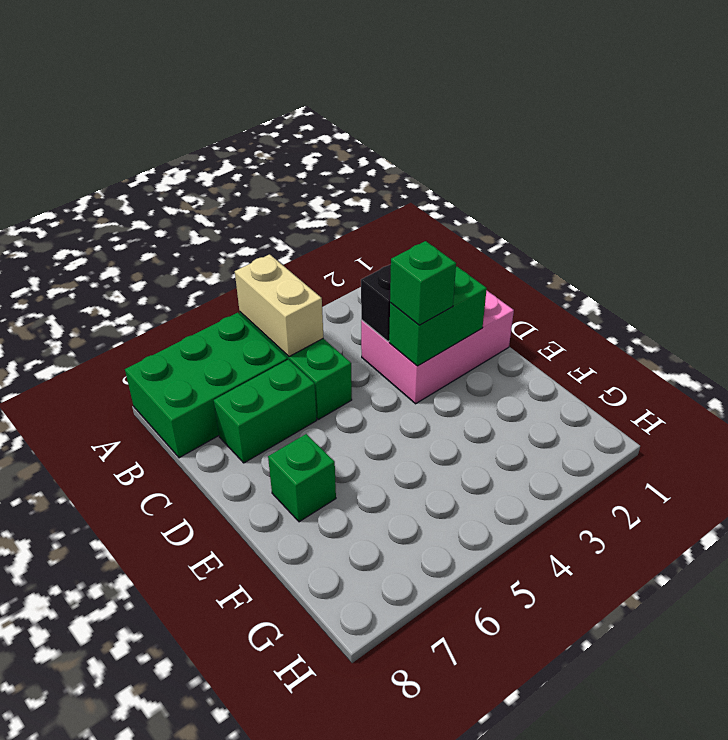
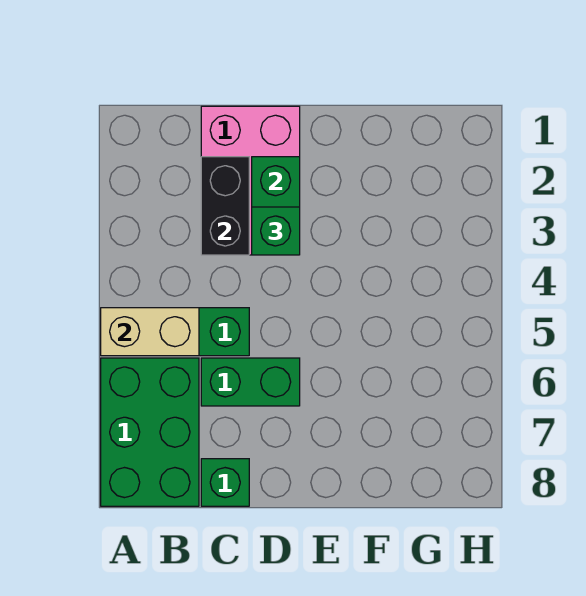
green brick C6:C7 level 1 -> green brick C6:D6 level 1
green brick E7 level 1 -> green brick C8 level 1

